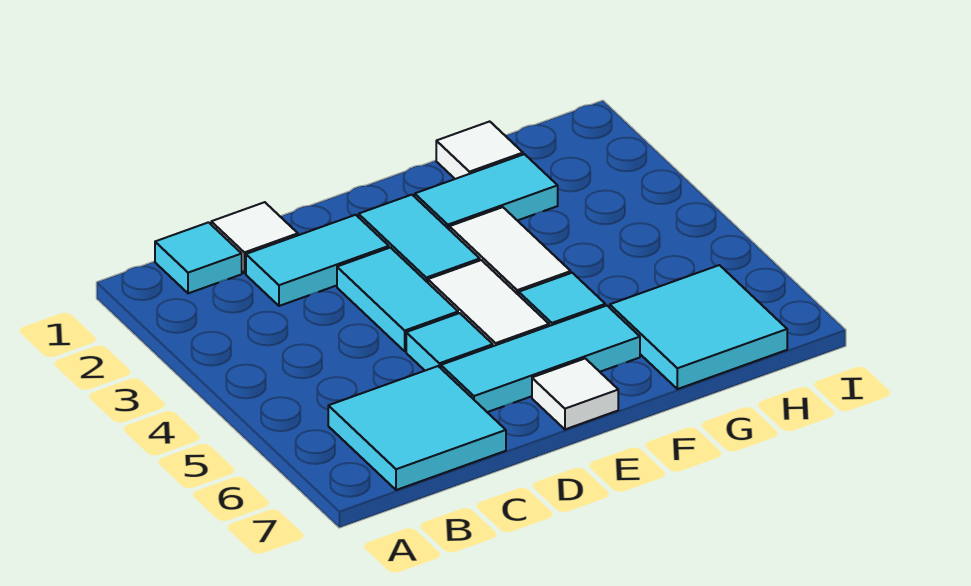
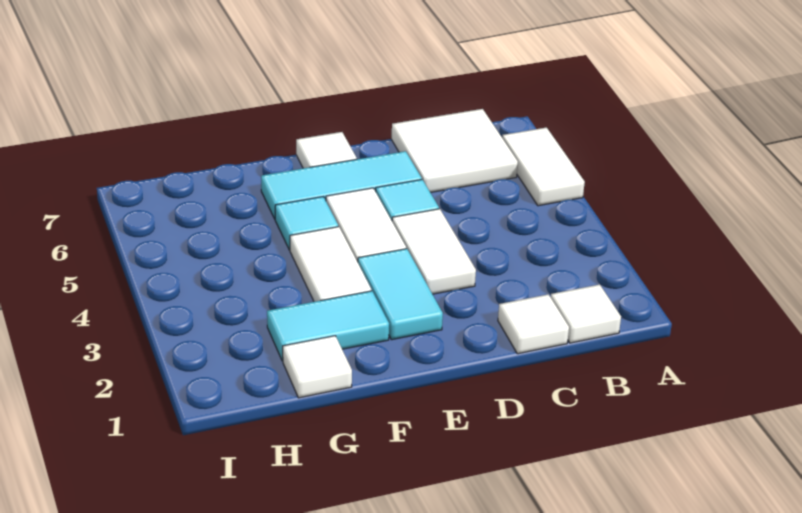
none -> white tile A5:A6 level 1
cyan tile B1 level 1 -> white tile B1 level 1
cyan tile B6:C7 level 1 -> white tile B6:C7 level 1
cyan tile C2:D2 level 1 -> none
cyan tile D3:D4 level 1 -> white tile D3:D4 level 1
cyan tile G6:H7 level 1 -> none

